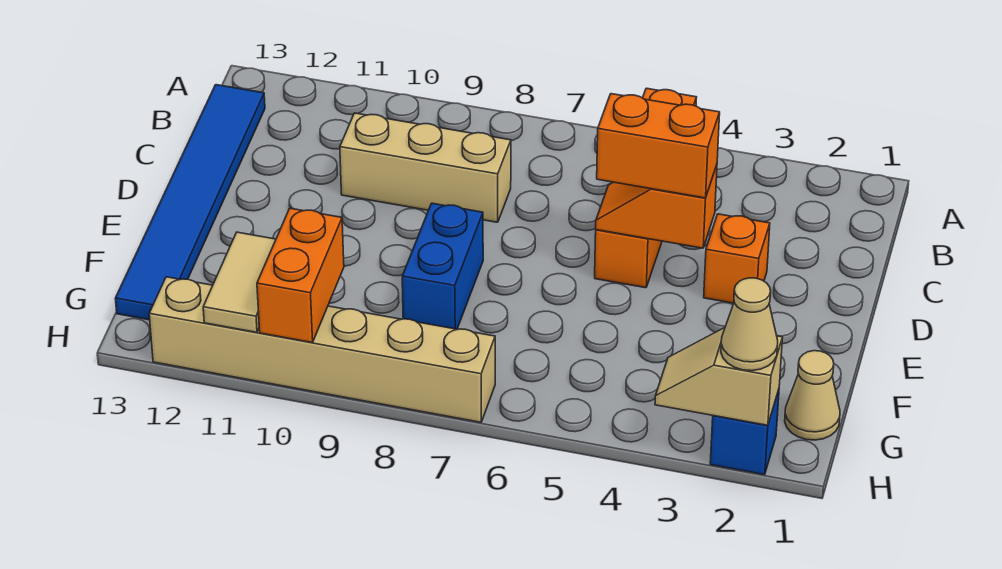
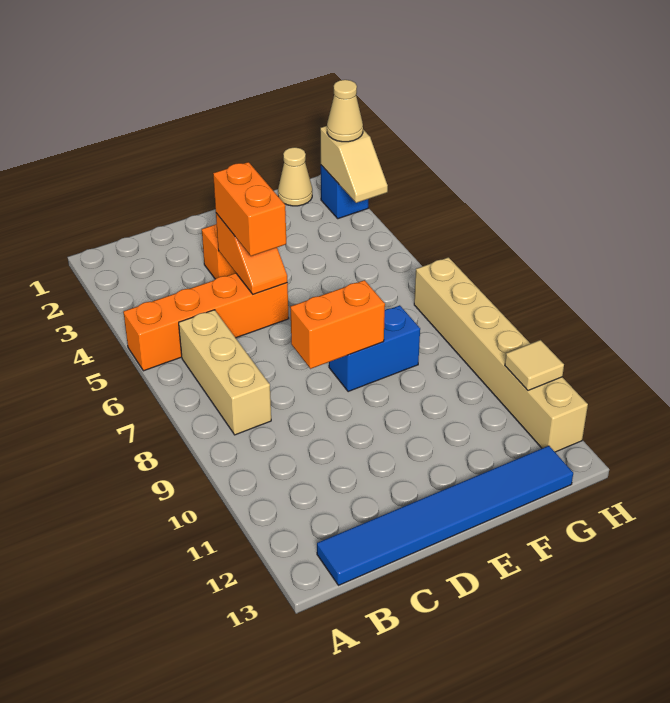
tan brick C8:C10 level 1 -> tan brick B6:B8 level 1
orange brick G10:H10 level 2 -> orange brick D8:E8 level 2
tan tile G11:H11 level 2 -> tan tile H11 level 2

